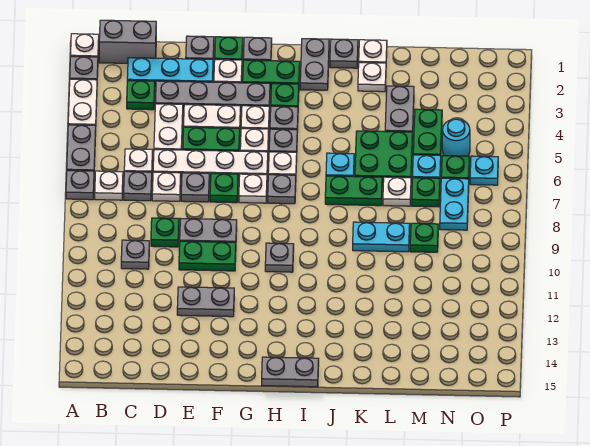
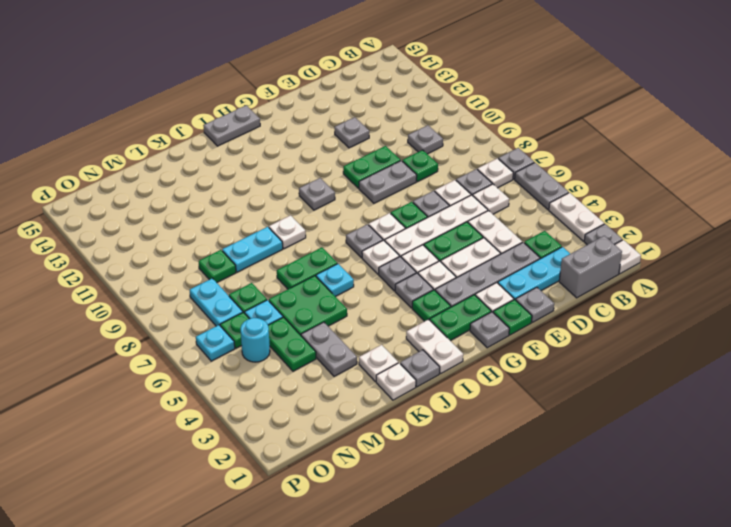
grey plate E12:F12 level 1 -> grey plate E12 level 1
grey plate I1:I2 level 1 -> white plate I1:I2 level 1
white plate L7 level 1 -> white plate J9 level 1

